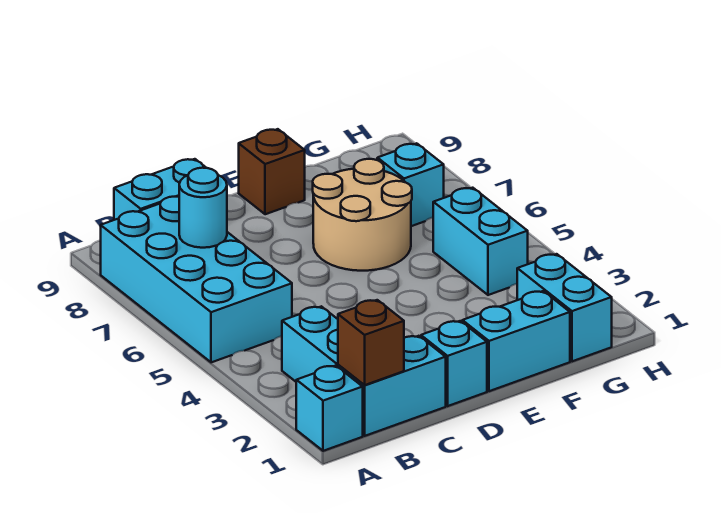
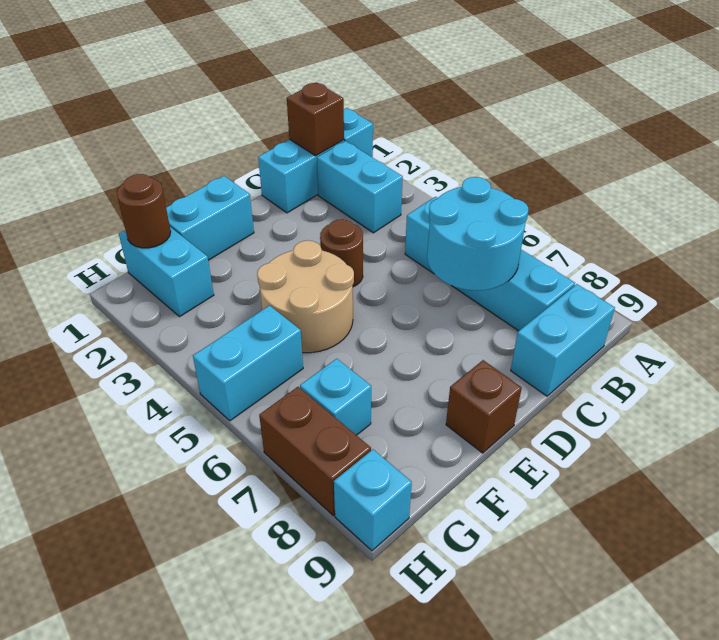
cyan brick A5:B8 level 1 -> cyan brick B5:B8 level 1
cyan round brick B7 level 2 -> cyan round brick B6:C7 level 2
cyan brick D1 level 1 -> cyan brick H9 level 1
none -> brown round brick D4 level 1
tan round brick E6:F7 level 1 -> tan round brick E4:F5 level 1
none -> brown round brick G1 level 2
cyan brick G4:G5 level 1 -> cyan brick G5:H5 level 1
none -> brown brick H7:H8 level 1

